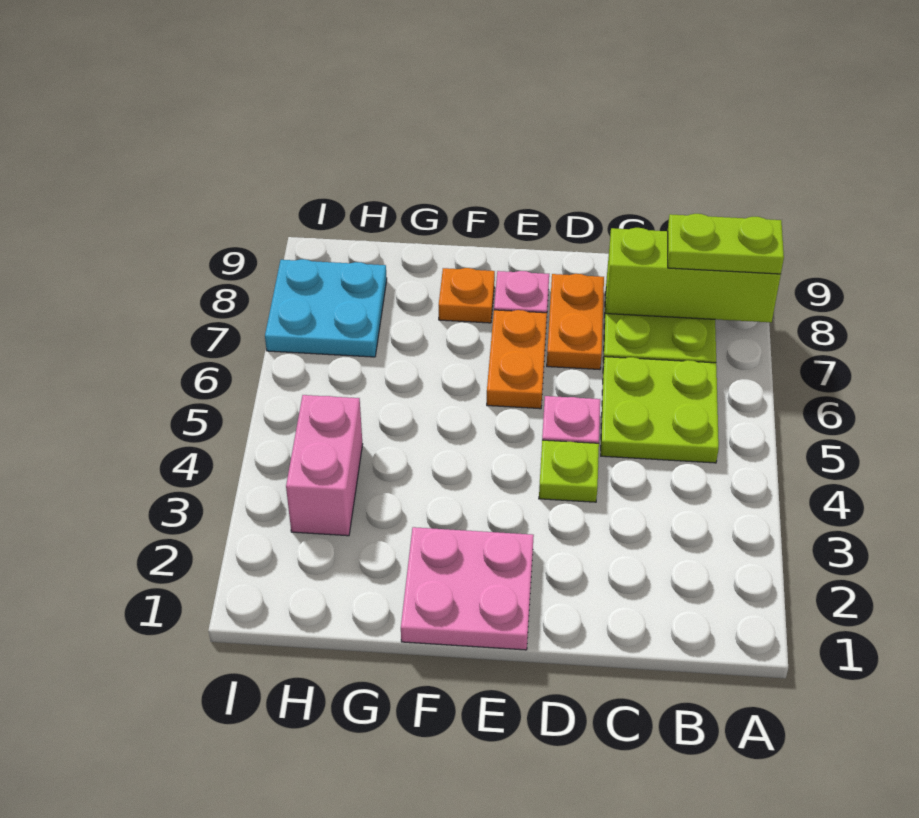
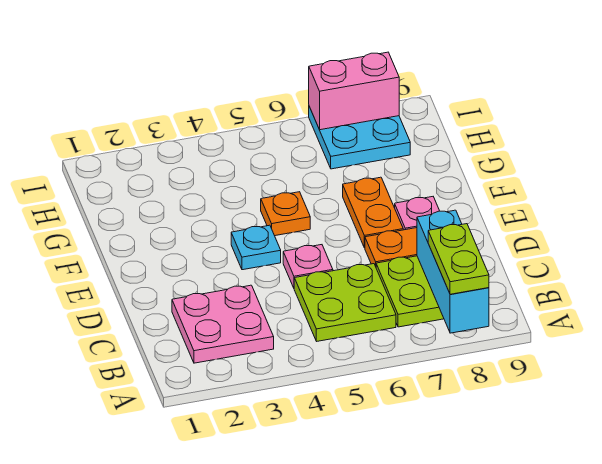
lime brick A8:C8 level 2 -> cyan brick A8:C8 level 2
lime plate D4 level 1 -> none
pink plate E1:F2 level 1 -> pink plate B2:C3 level 1
none -> cyan plate E4 level 1
orange plate E6:E7 level 1 -> orange plate E7:F7 level 1
orange plate F8 level 1 -> orange plate F5 level 1
pink brick H3:H4 level 1 -> pink brick I7:I8 level 2

